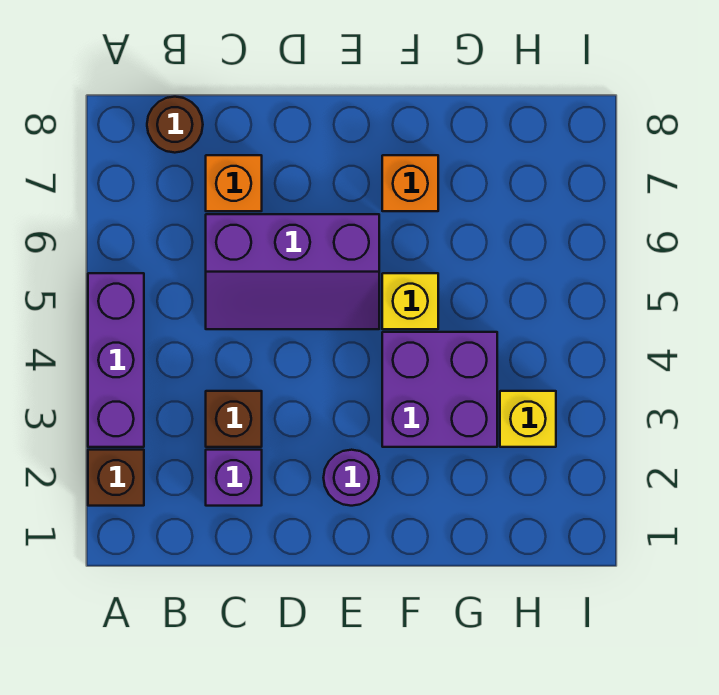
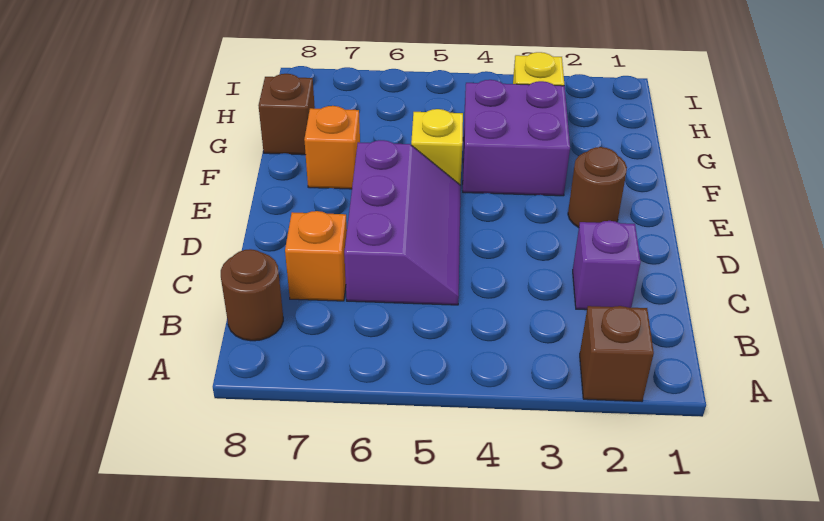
purple brick A3:A5 level 1 -> none
brown brick C3 level 1 -> brown brick G8 level 1
purple round brick E2 level 1 -> brown round brick E2 level 1

